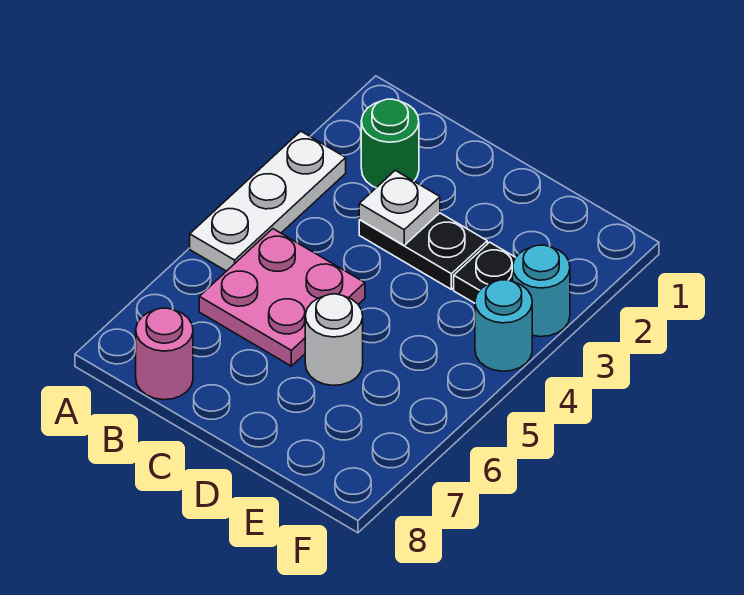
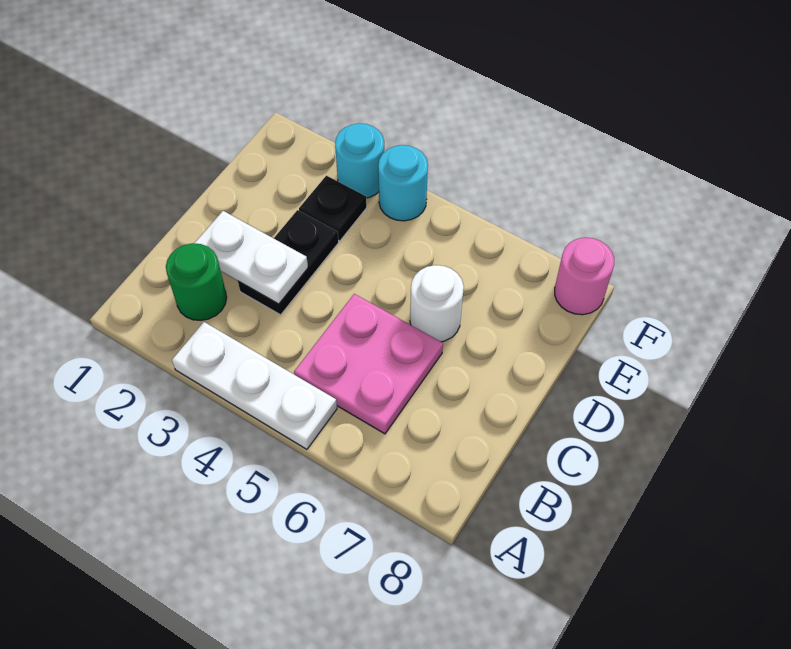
pink round brick B8 level 1 -> pink round brick F8 level 1
white plate C3 level 2 -> white plate C2:C3 level 2

